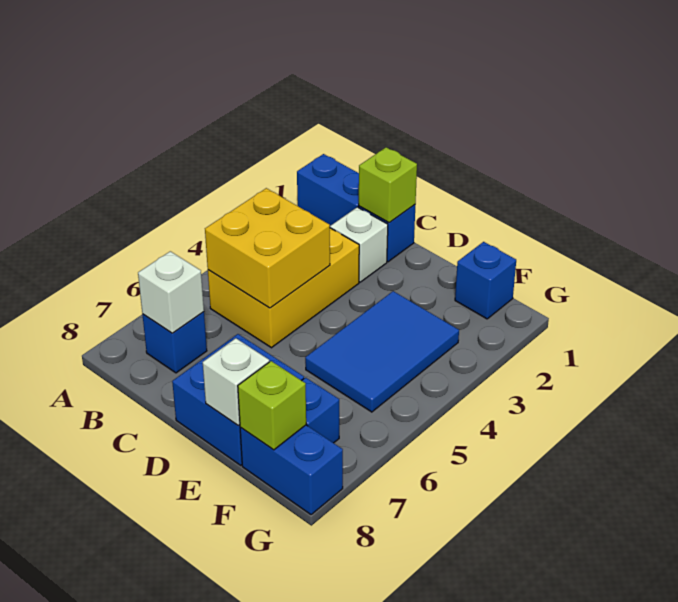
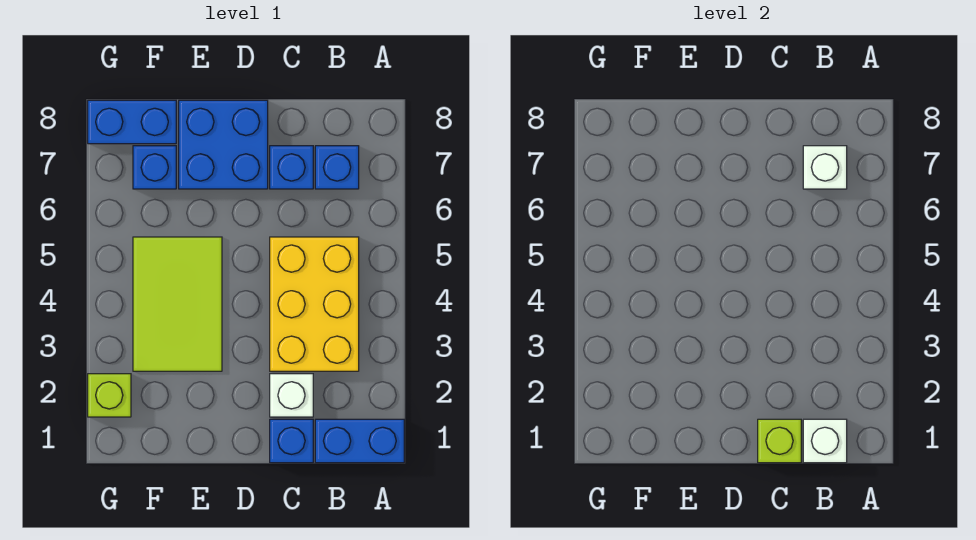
yellow brick B4:C5 level 2 -> none
blue tile E3:F5 level 1 -> lime tile E3:F5 level 1
white brick E8 level 2 -> white brick B1 level 2
blue brick F1 level 1 -> blue brick C7 level 1
lime brick F8 level 2 -> lime brick G2 level 1

